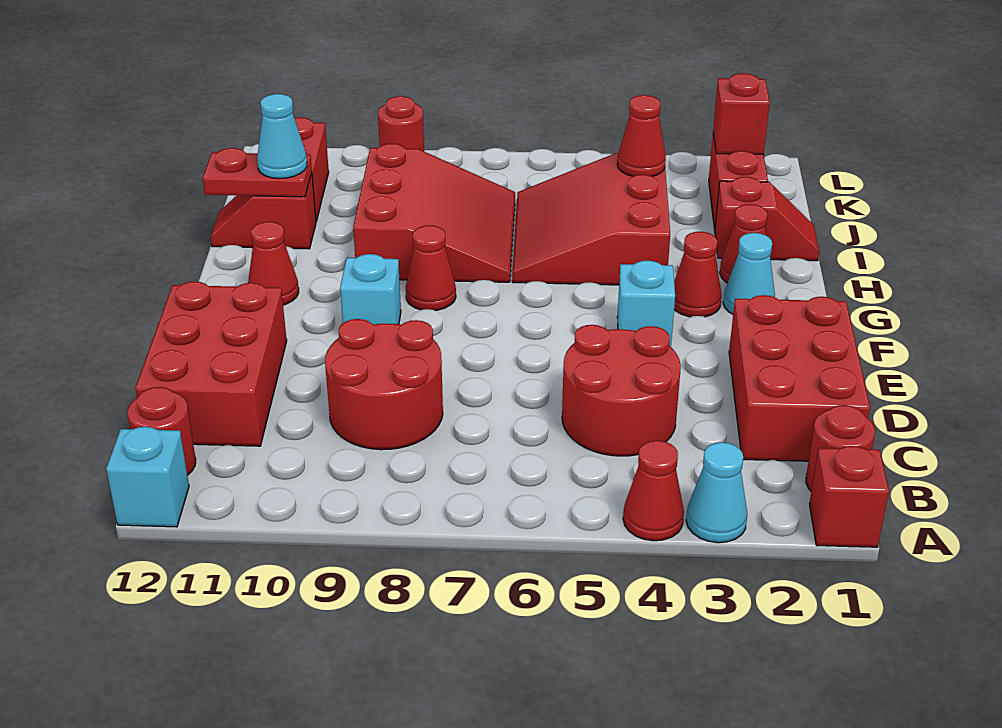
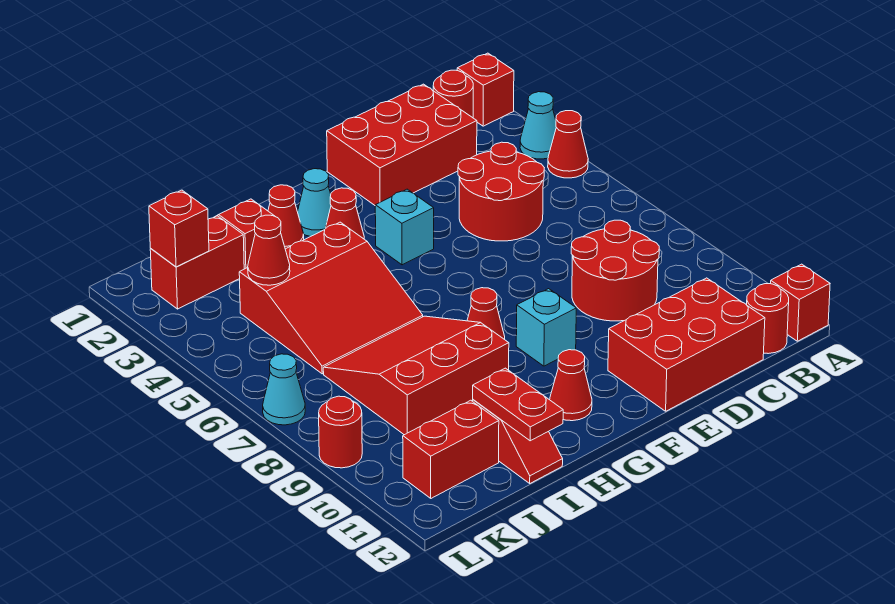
cyan brick A12 level 1 -> red brick A12 level 1
cyan cone I11 level 3 -> cyan cone L7 level 1

